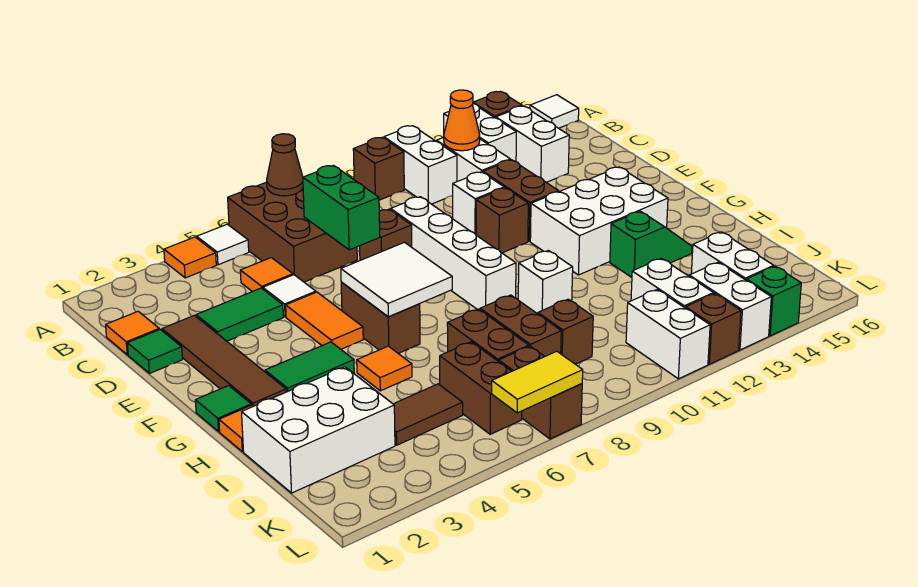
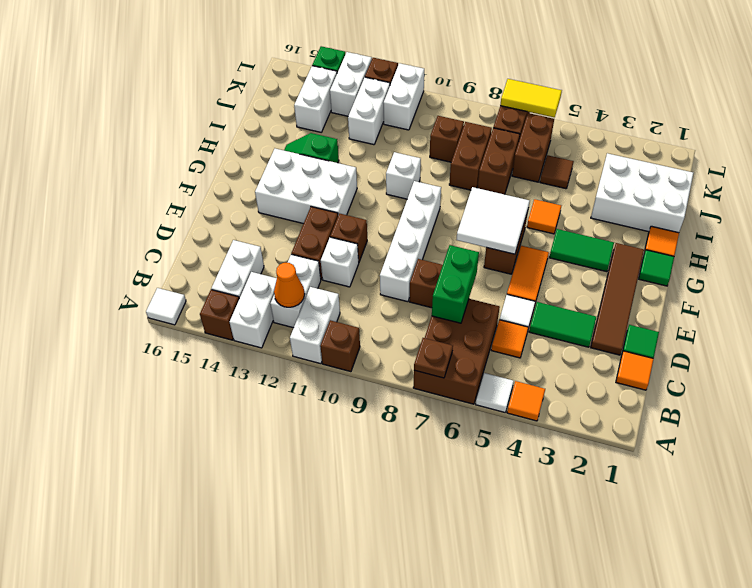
brown cone A7 level 2 -> brown plate A7 level 2
brown tile J4:J5 level 1 -> brown tile J5 level 1

